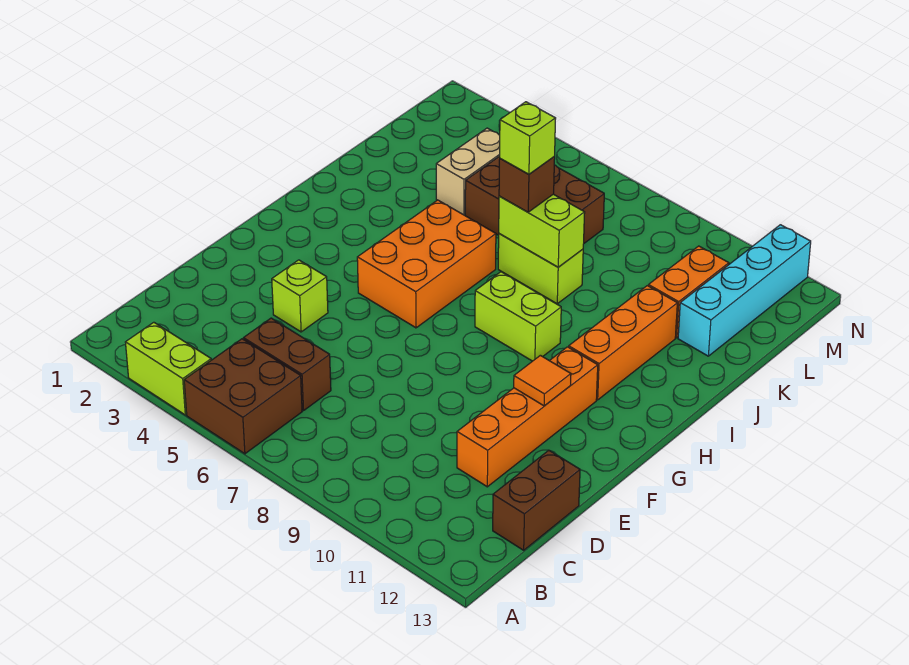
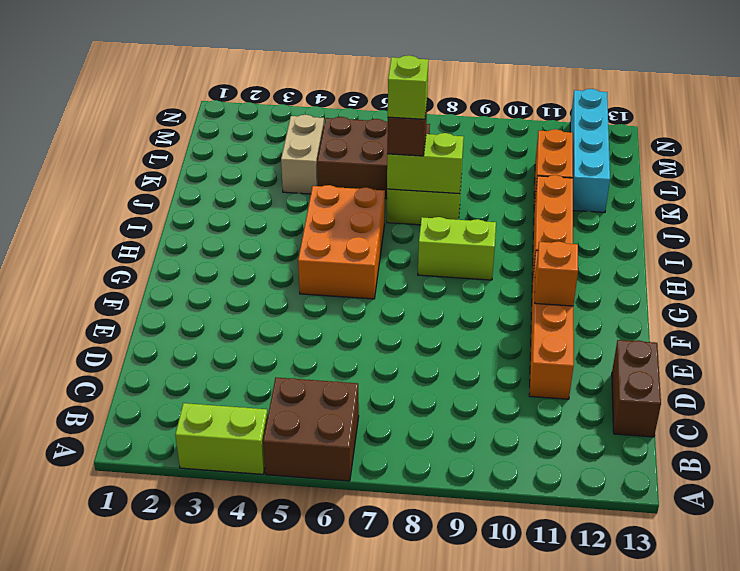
brown brick C5:C6 level 1 -> none
lime brick E4 level 1 -> none
orange tile F11 level 2 -> orange brick F11 level 2

